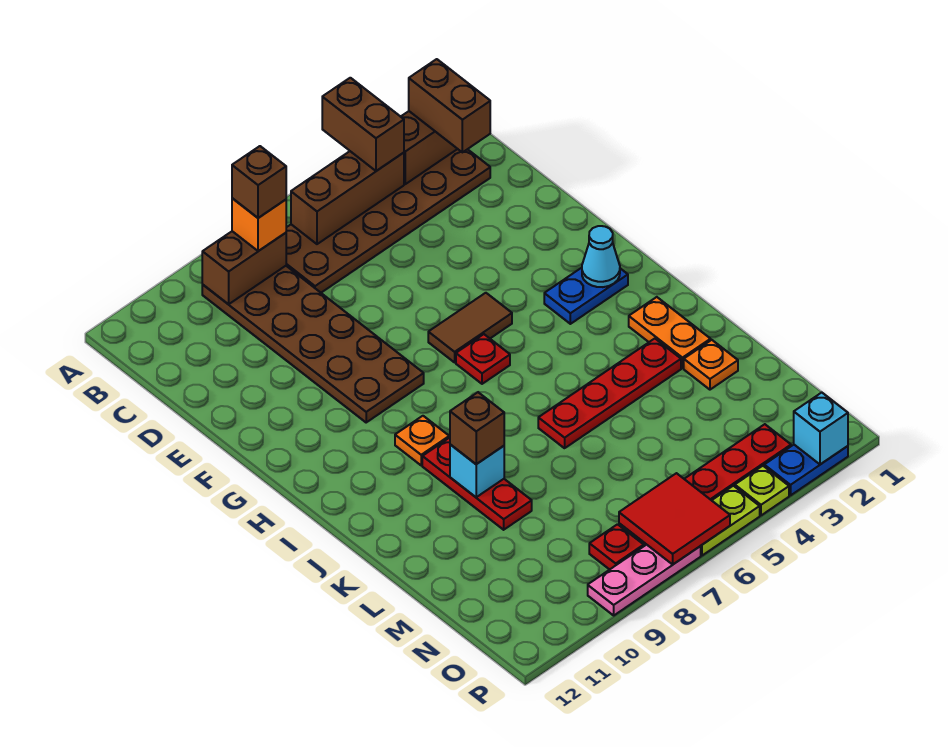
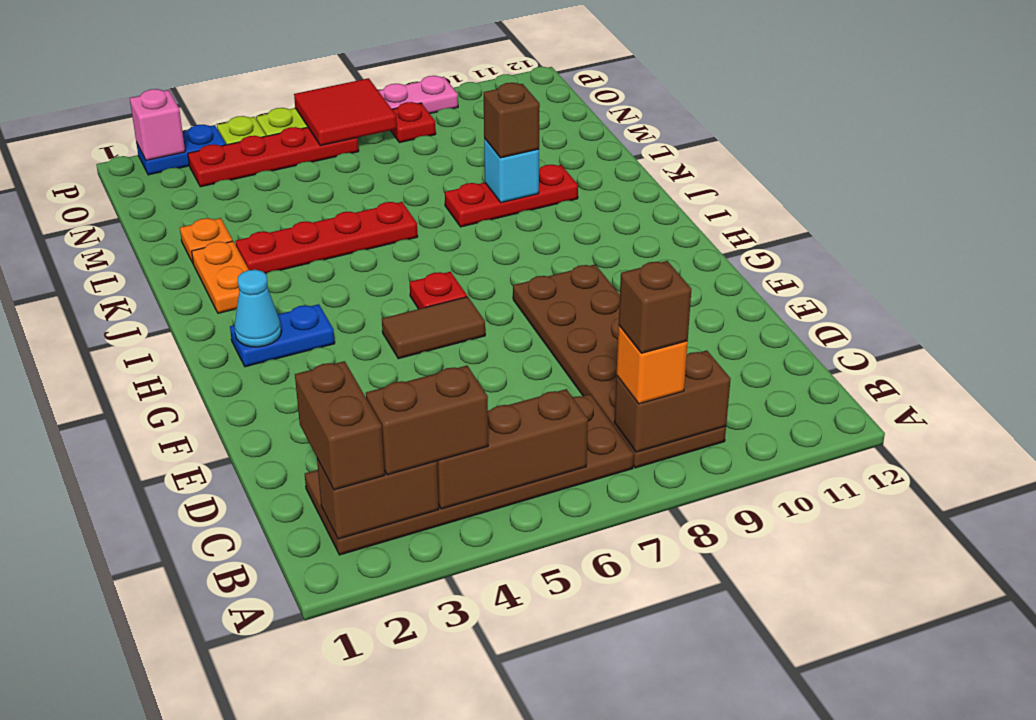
brown brick A4:B4 level 3 -> brown brick B3:B4 level 3
orange plate I9 level 1 -> none
red plate J9:L9 level 1 -> red plate K8:K10 level 1
cyan brick P2 level 2 -> pink brick P2 level 2

